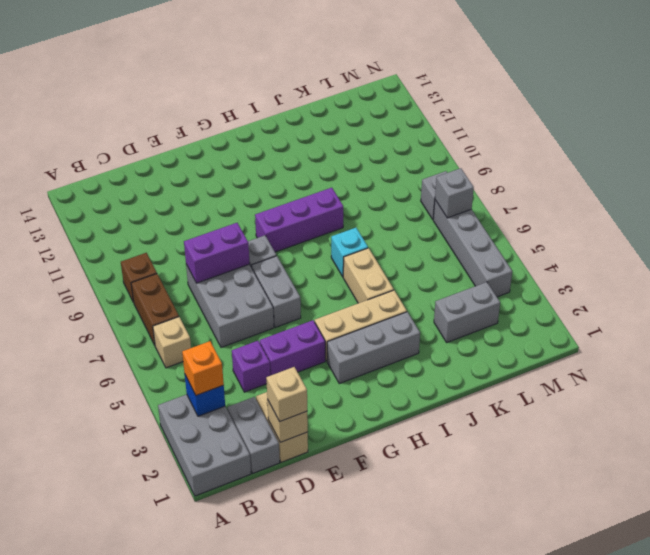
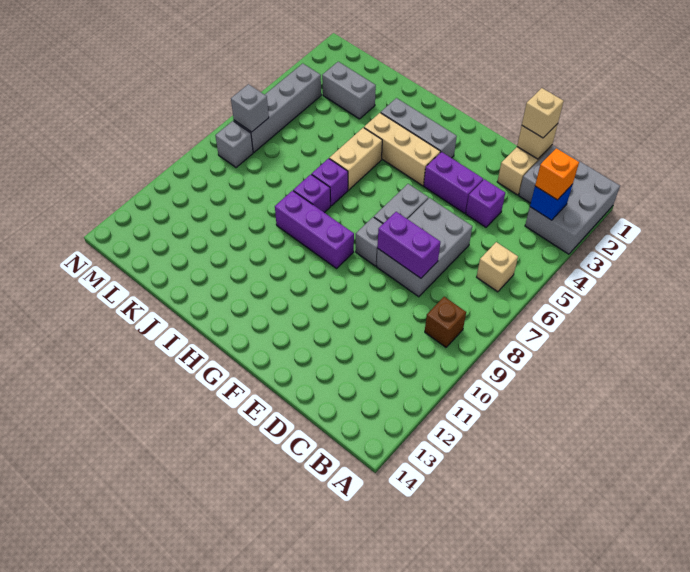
brown brick B7:B8 level 1 -> none
cyan brick I7 level 1 -> purple brick I7 level 1
none -> purple brick I8 level 1

